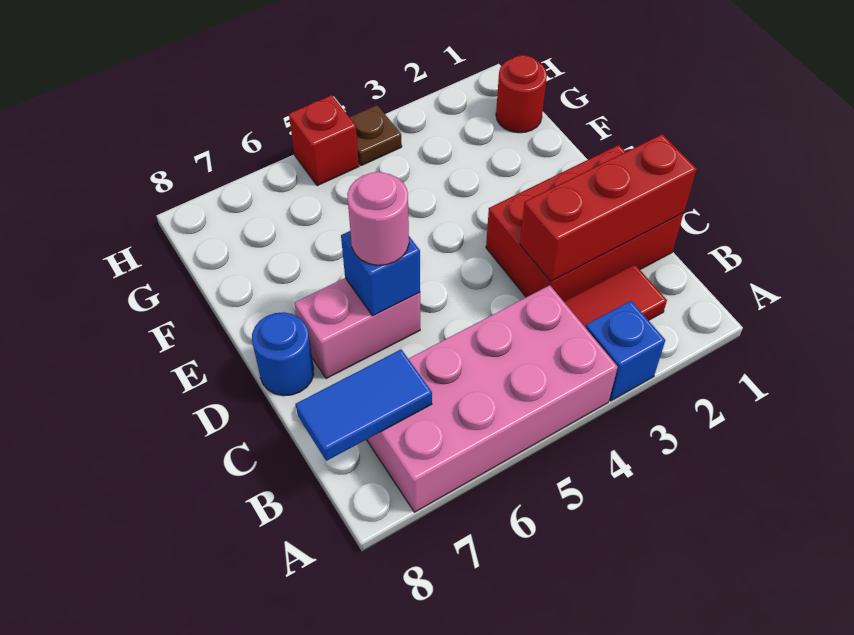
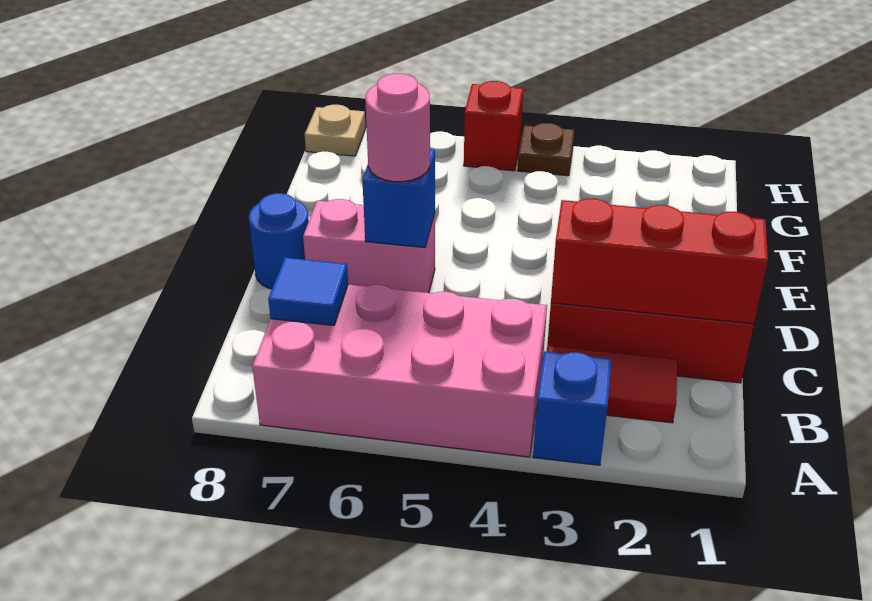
blue tile B7:B8 level 2 -> blue tile B7 level 2
red round brick G1 level 1 -> none
none -> tan plate H8 level 1

